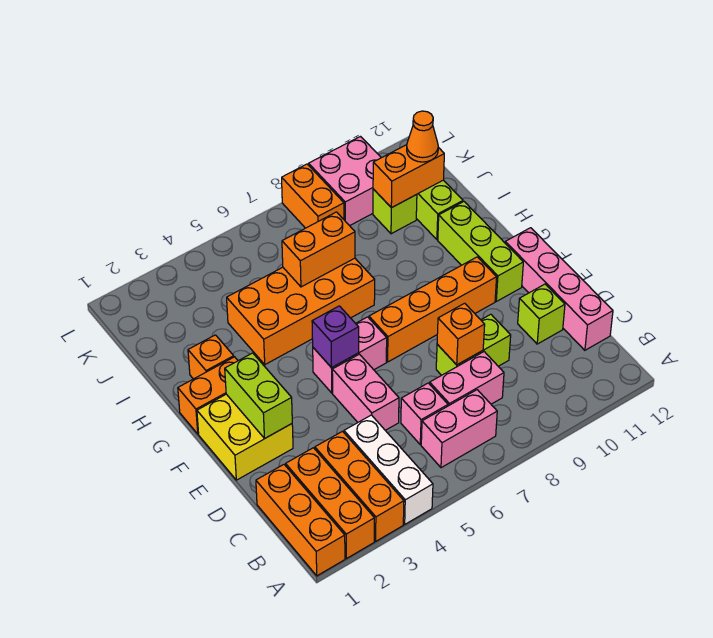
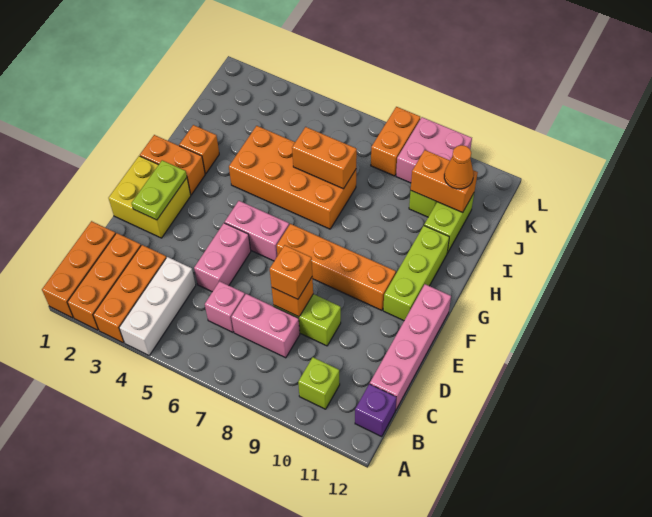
pink brick B6:B7 level 1 -> none
none -> orange brick D8 level 3
lime brick D11 level 1 -> lime brick B10 level 1
lime brick E2:F2 level 2 -> lime plate E2:F2 level 2
purple brick F5 level 2 -> purple brick B12 level 1

